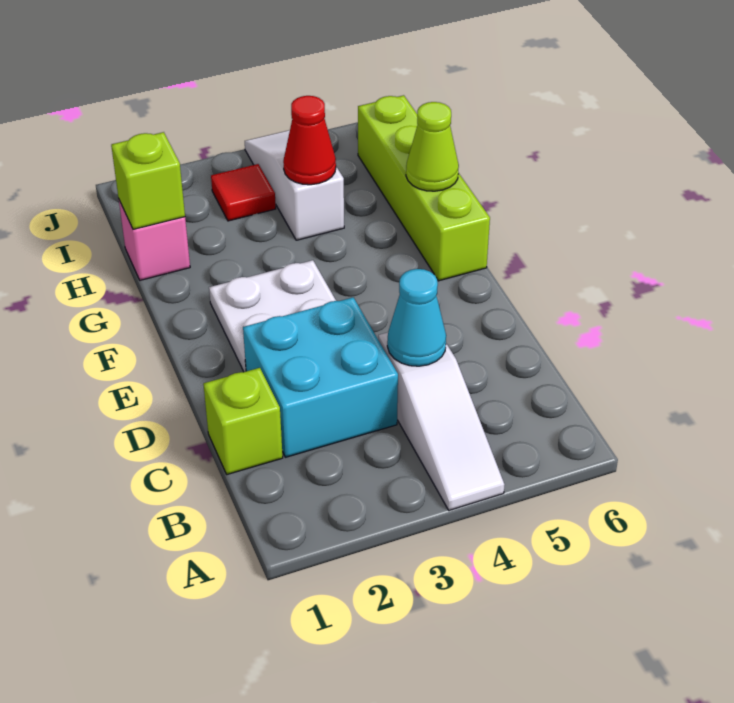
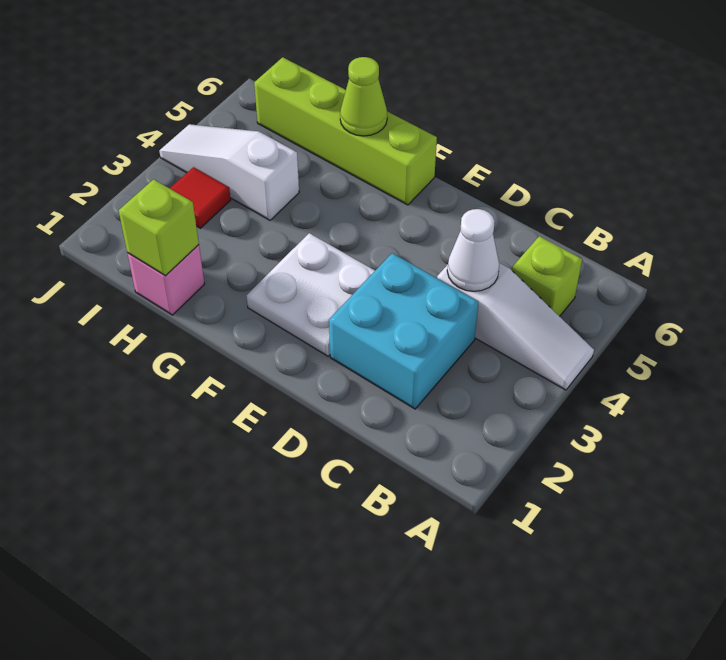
lime brick C1 level 1 -> lime brick B5 level 1
cyan cone C4 level 2 -> white cone C4 level 2
red cone H4 level 2 -> none

